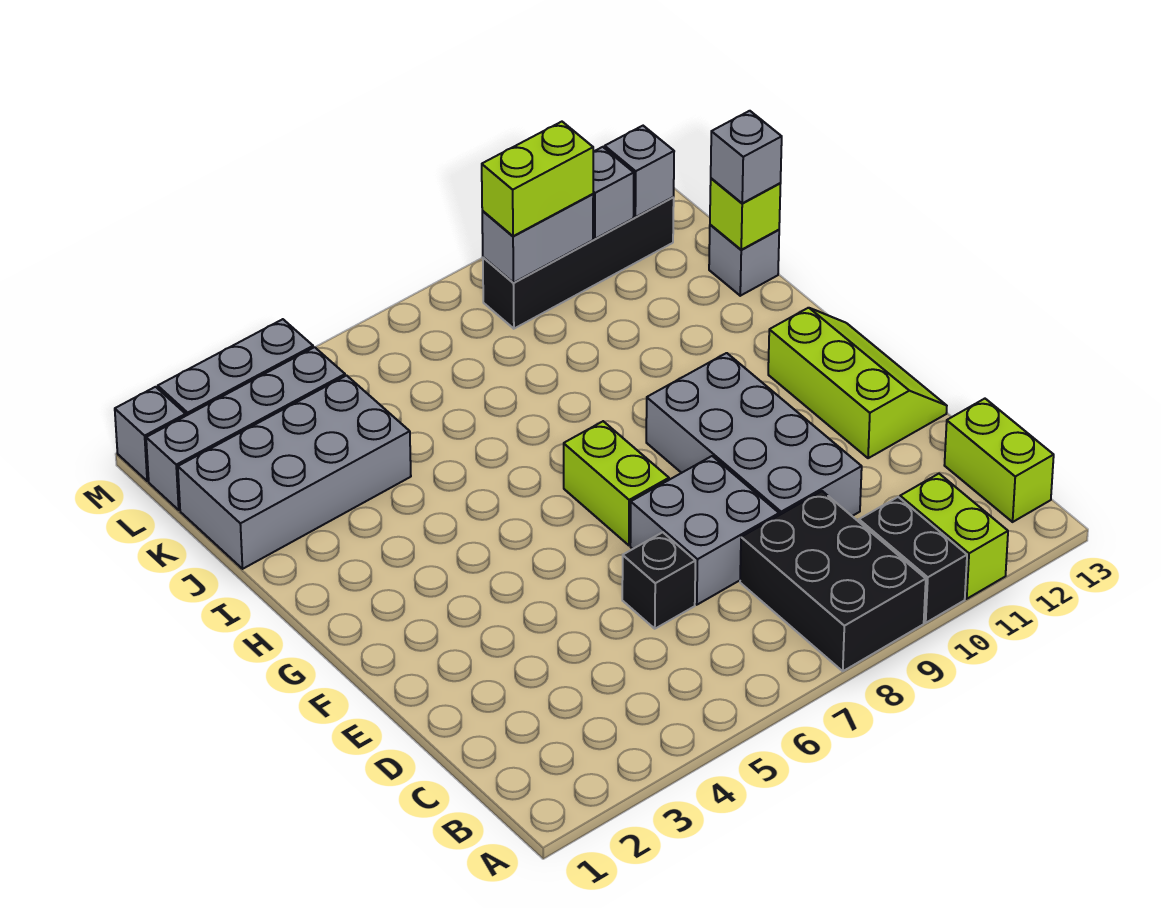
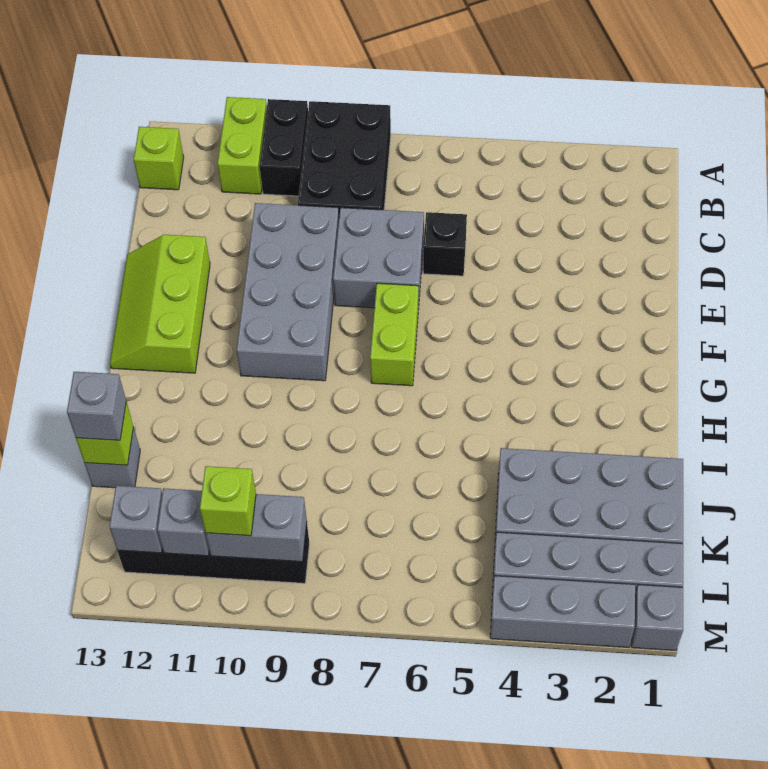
lime brick B13:C13 level 1 -> lime brick B13 level 1
lime brick L9:L10 level 3 -> lime brick L10 level 3

